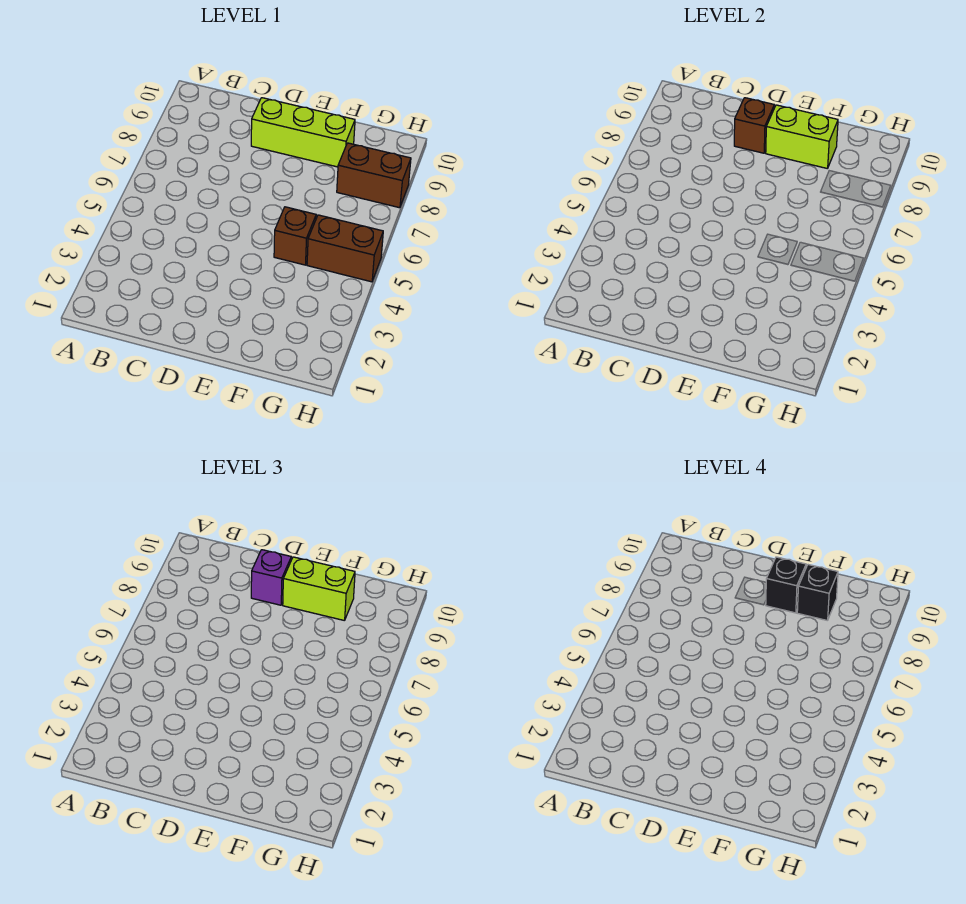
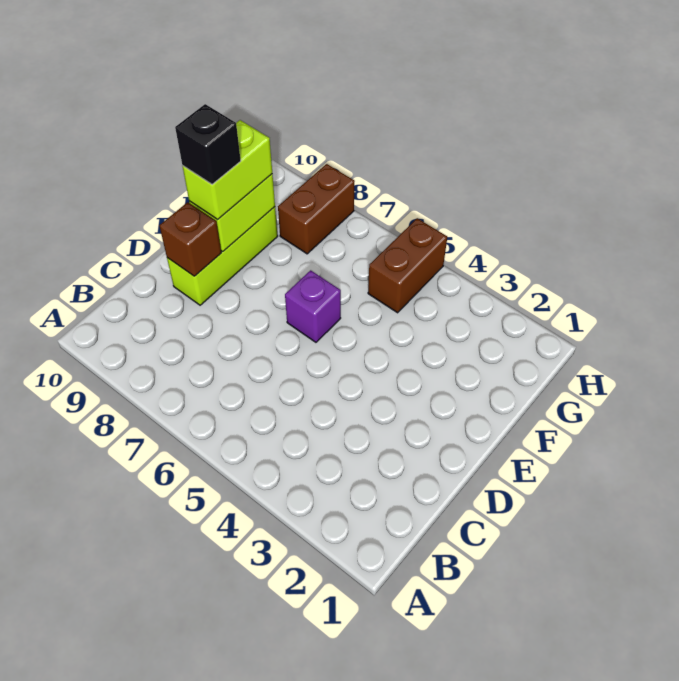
purple brick D9 level 3 -> purple brick E6 level 1
brown brick F5 level 1 -> none
black brick F9 level 4 -> none

